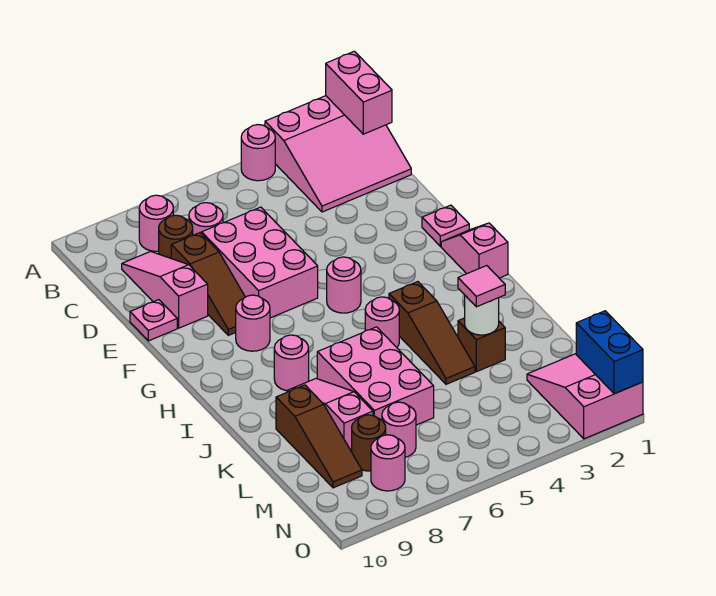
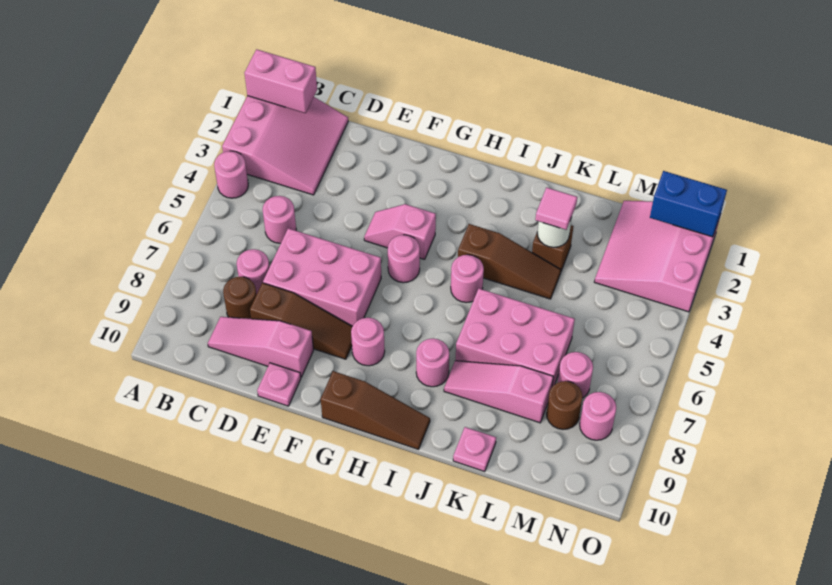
pink round brick B8 level 1 -> pink round brick C5 level 1
pink plate F1 level 1 -> pink plate K10 level 1
pink slope G1:H1 level 1 top H -> pink slope F4:G4 level 1 top G
brown slope K9:M9 level 1 top K -> brown slope G10:I10 level 1 top G
pink slope M1:O2 level 1 top O -> pink slope M1:O3 level 1 top O

